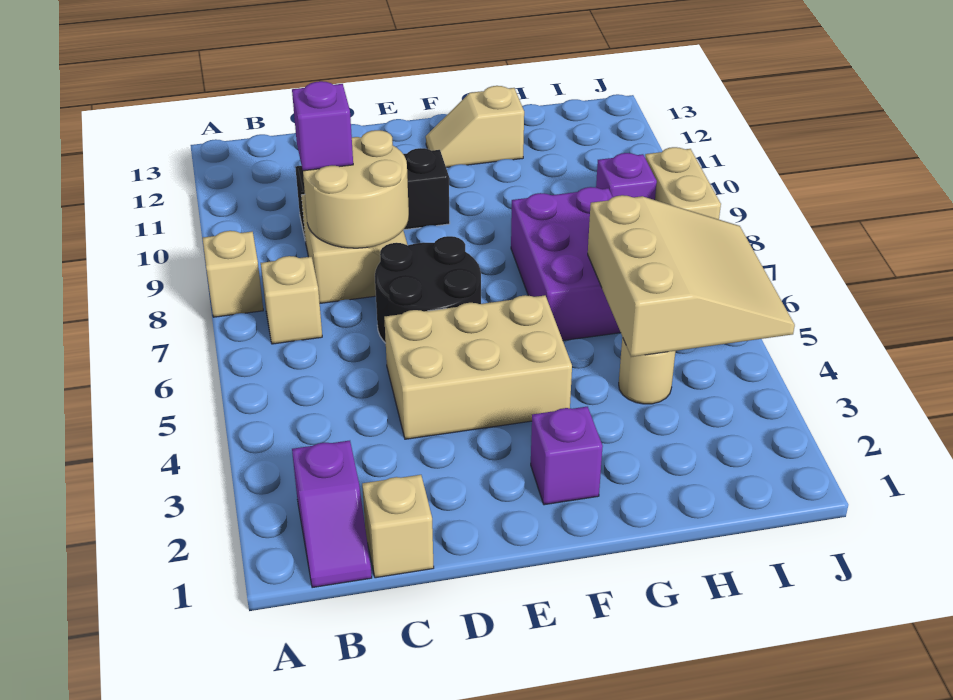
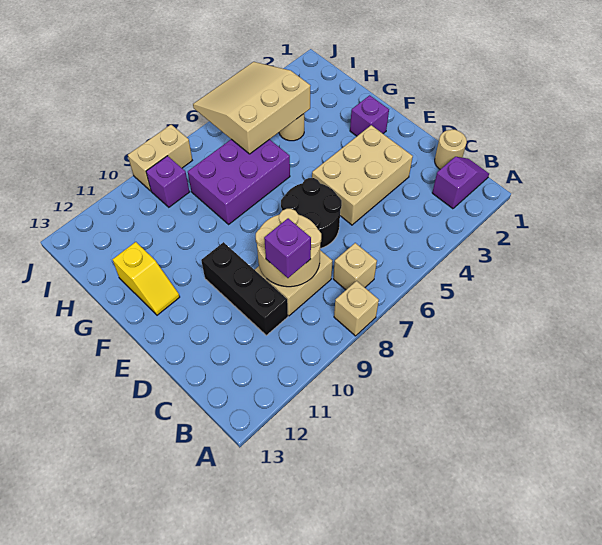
tan brick C1 level 1 -> tan round brick C1 level 1
tan brick D4:F5 level 1 -> tan brick D3:E5 level 1
tan slope F12:G12 level 1 top G -> yellow slope F12:G12 level 1 top G

